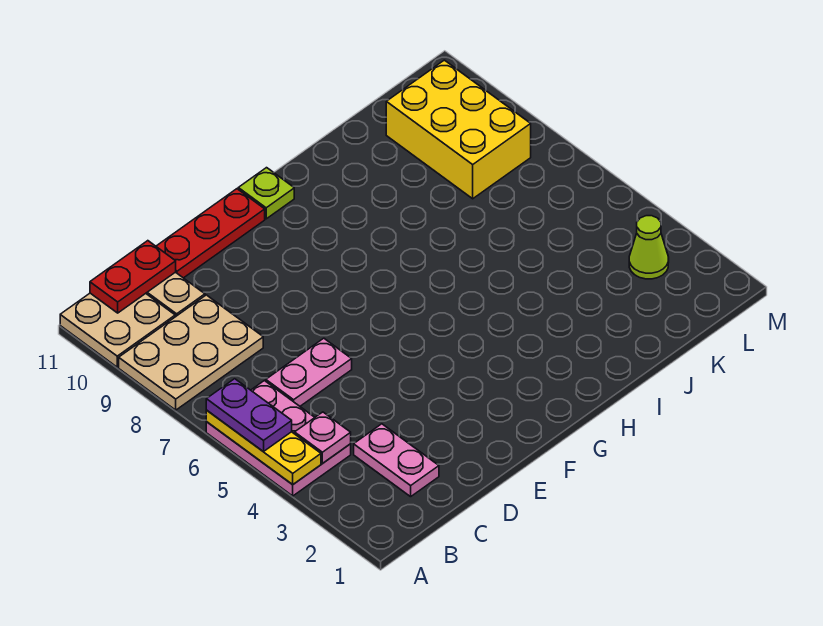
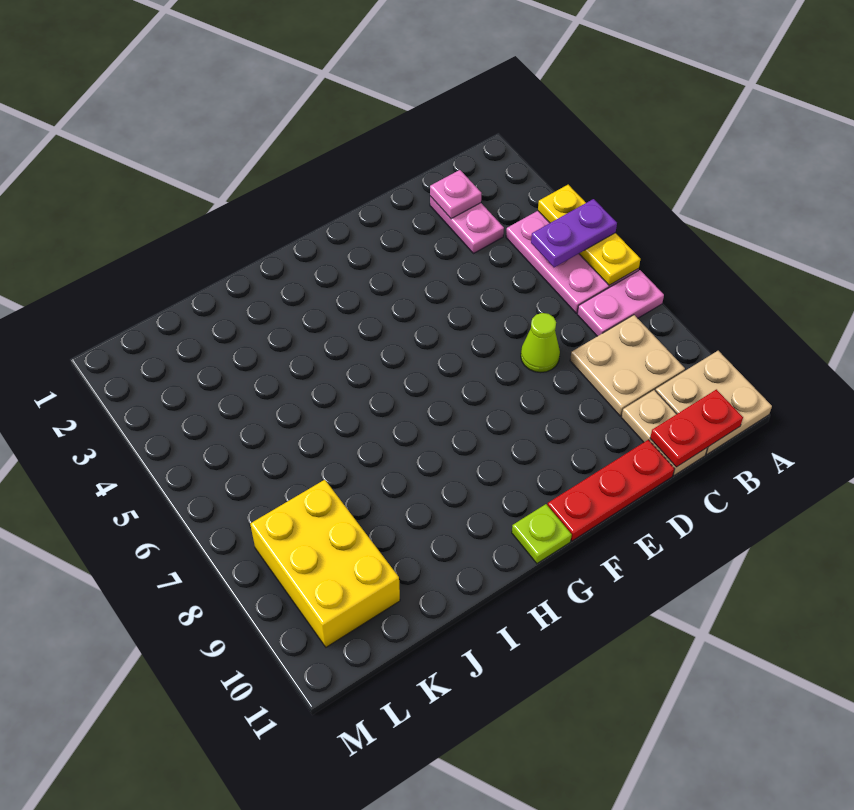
purple plate A5:A6 level 3 -> purple plate A5:B5 level 3
tan plate A8:C9 level 1 -> tan plate B8:C9 level 1
pink plate B4 level 2 -> pink plate C2 level 2
pink plate C6:D6 level 1 -> pink plate A7:B7 level 1
lime cone L3 level 1 -> lime cone D7 level 1

